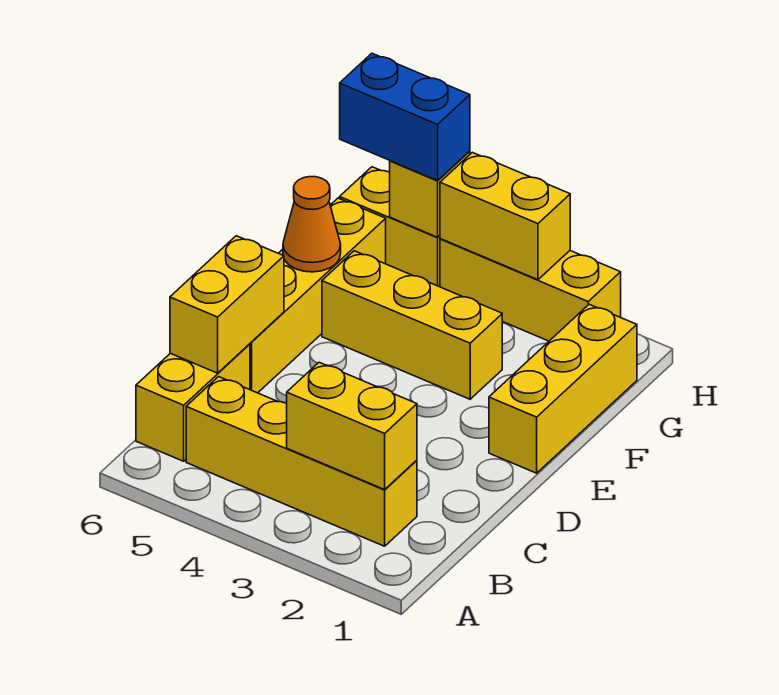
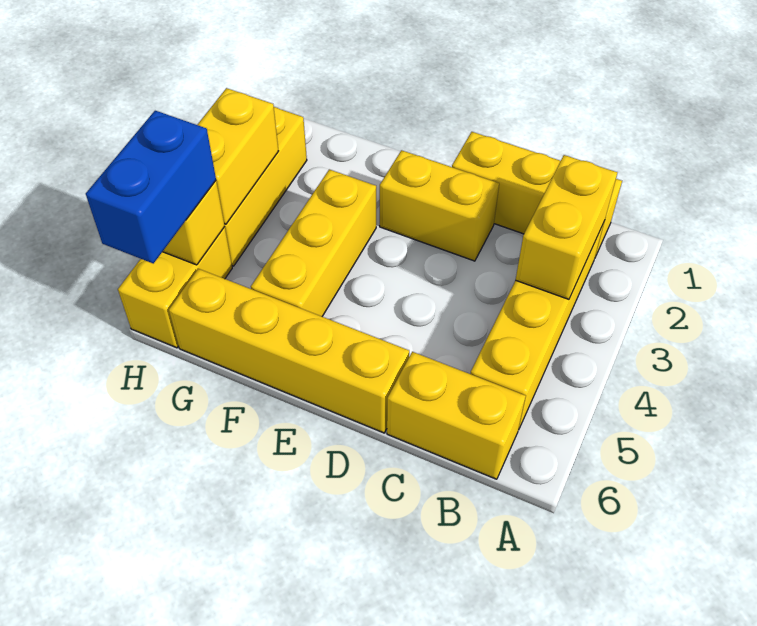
yellow brick C6:D6 level 2 -> yellow brick D2:E2 level 1
yellow brick E1:G1 level 1 -> yellow brick B1:D1 level 1
orange cone F6 level 2 -> none

